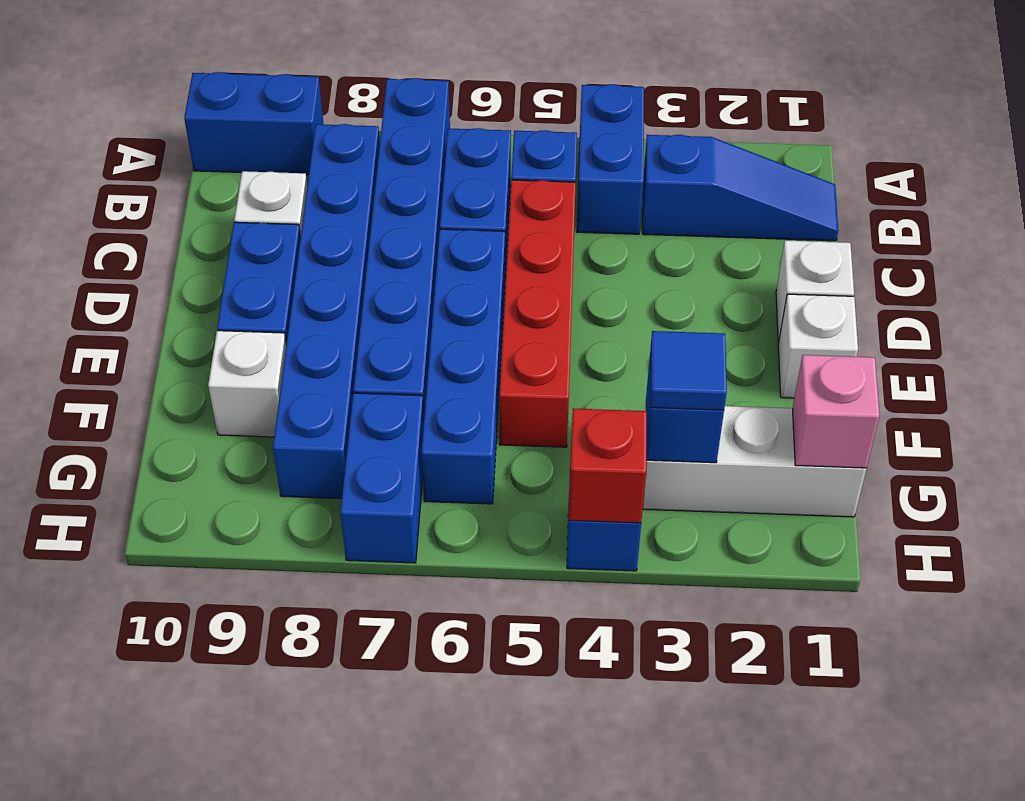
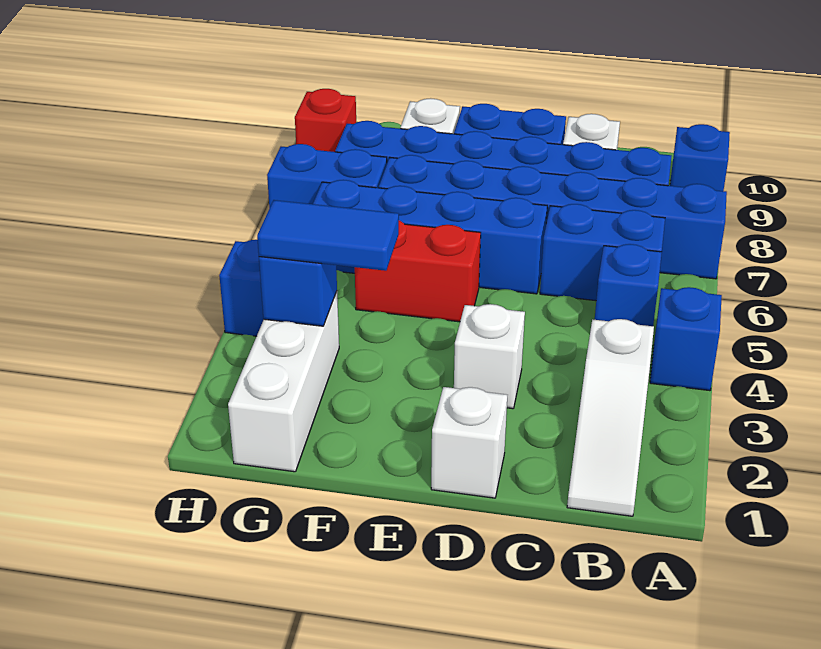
blue brick A4:B4 level 1 -> blue brick A4 level 1
blue brick A9:A10 level 1 -> blue brick A9 level 1
blue slope B1:B3 level 1 top 3 -> white slope B1:B3 level 1 top 3
red brick C5:F5 level 1 -> red brick E5:F5 level 1
white brick E1 level 1 -> white brick D3 level 1
pink brick G1 level 2 -> none
blue tile G3 level 3 -> blue tile F3:G3 level 3
red brick H4 level 2 -> red brick H9 level 1

